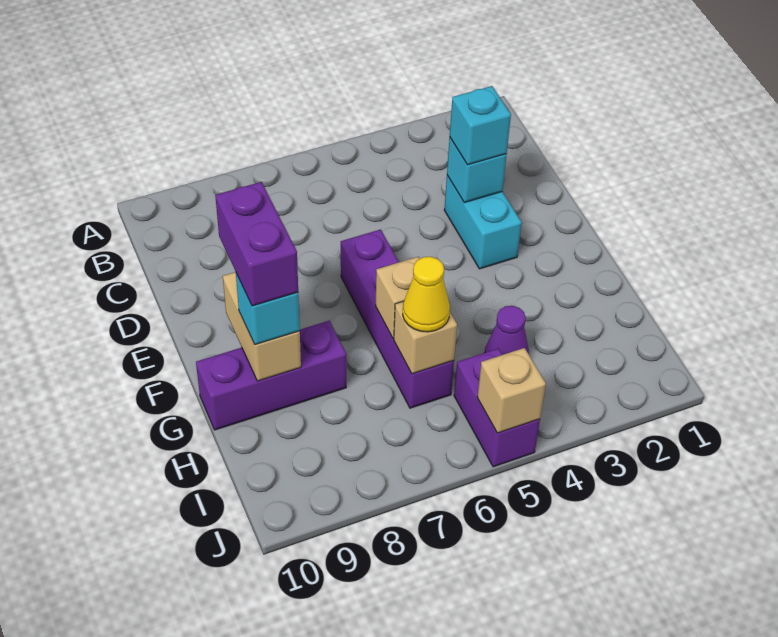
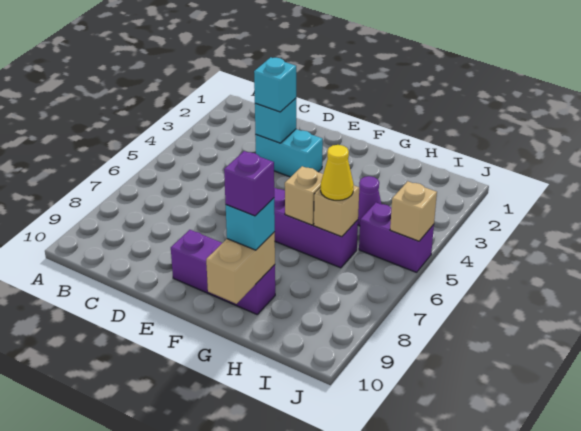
tan brick F9:G9 level 2 -> tan brick G9:G10 level 2
purple brick F9:G9 level 4 -> purple brick G9 level 4
purple brick G8:G10 level 1 -> purple brick E9:G9 level 1

